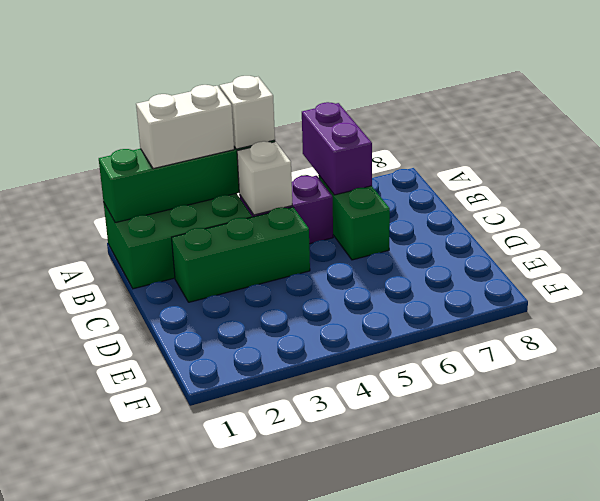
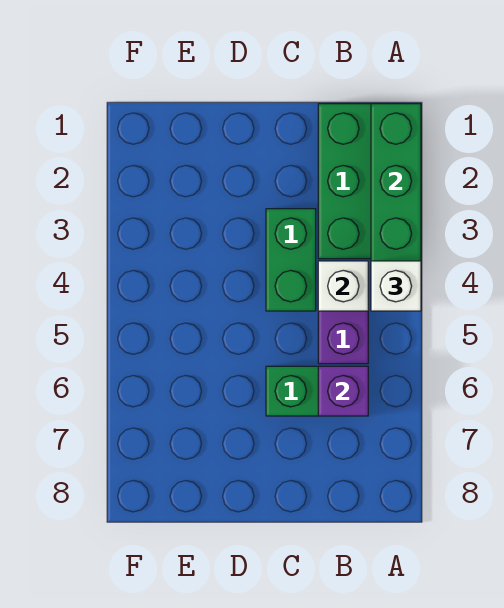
white brick A2:A3 level 3 -> none
purple brick A6:B6 level 2 -> purple brick B6 level 2
green brick C2:C4 level 1 -> green brick C3:C4 level 1

